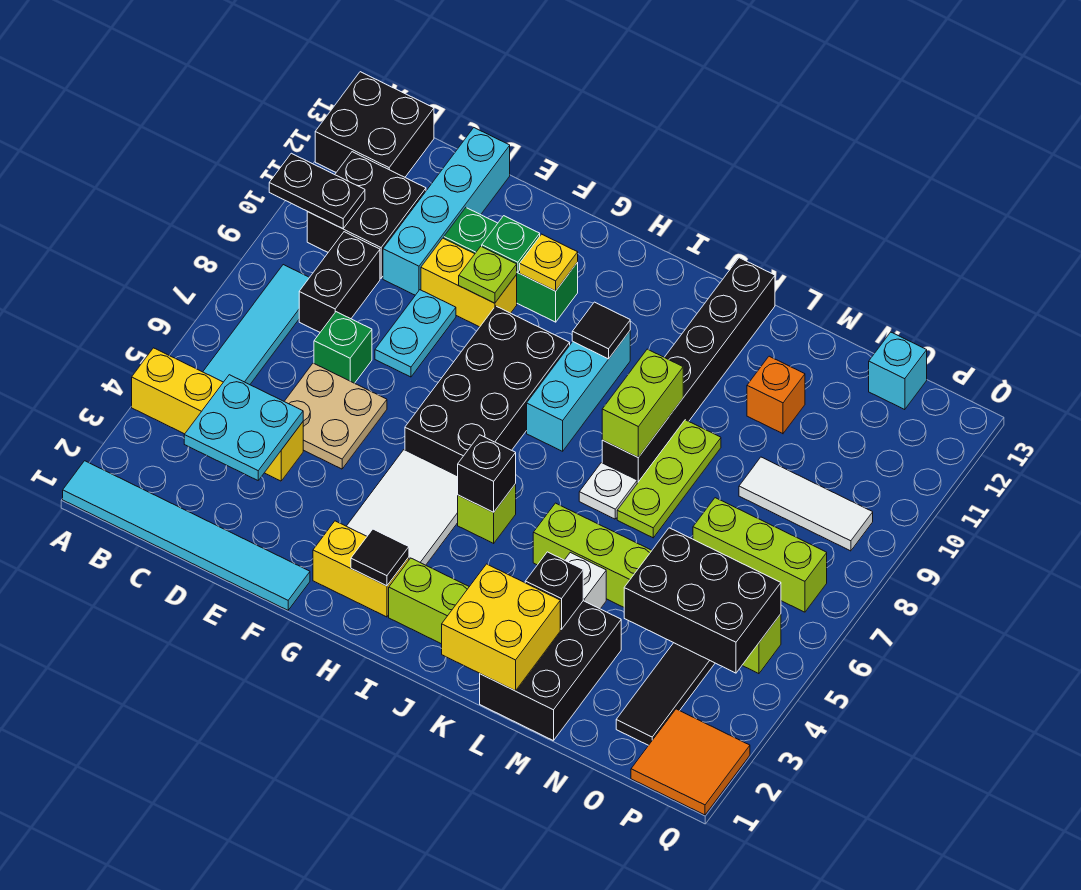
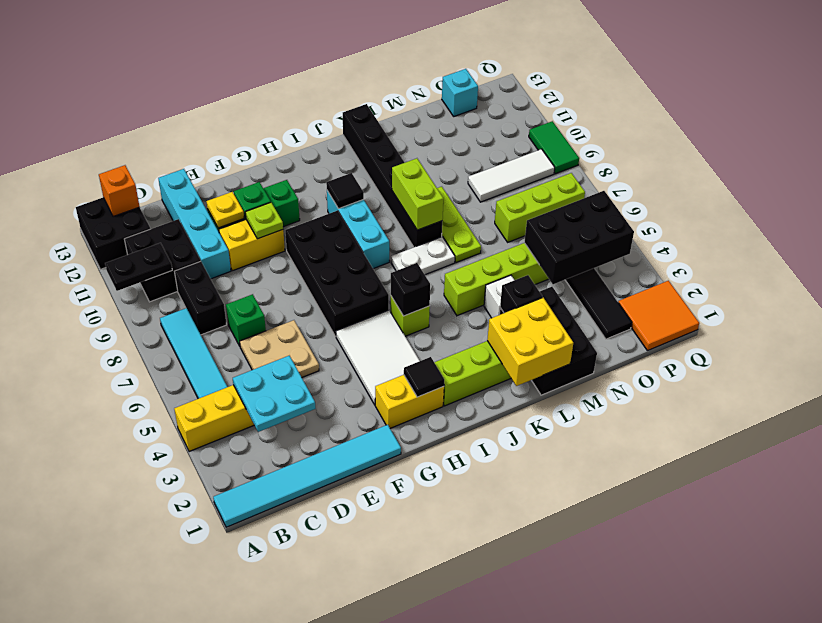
cyan plate E8:E9 level 1 -> none
yellow plate G11 level 2 -> yellow plate E11 level 2
white plate K7 level 1 -> white plate J7:K7 level 1
orange brick M11 level 1 -> orange brick B13 level 2
none -> green tile Q9:Q10 level 1

